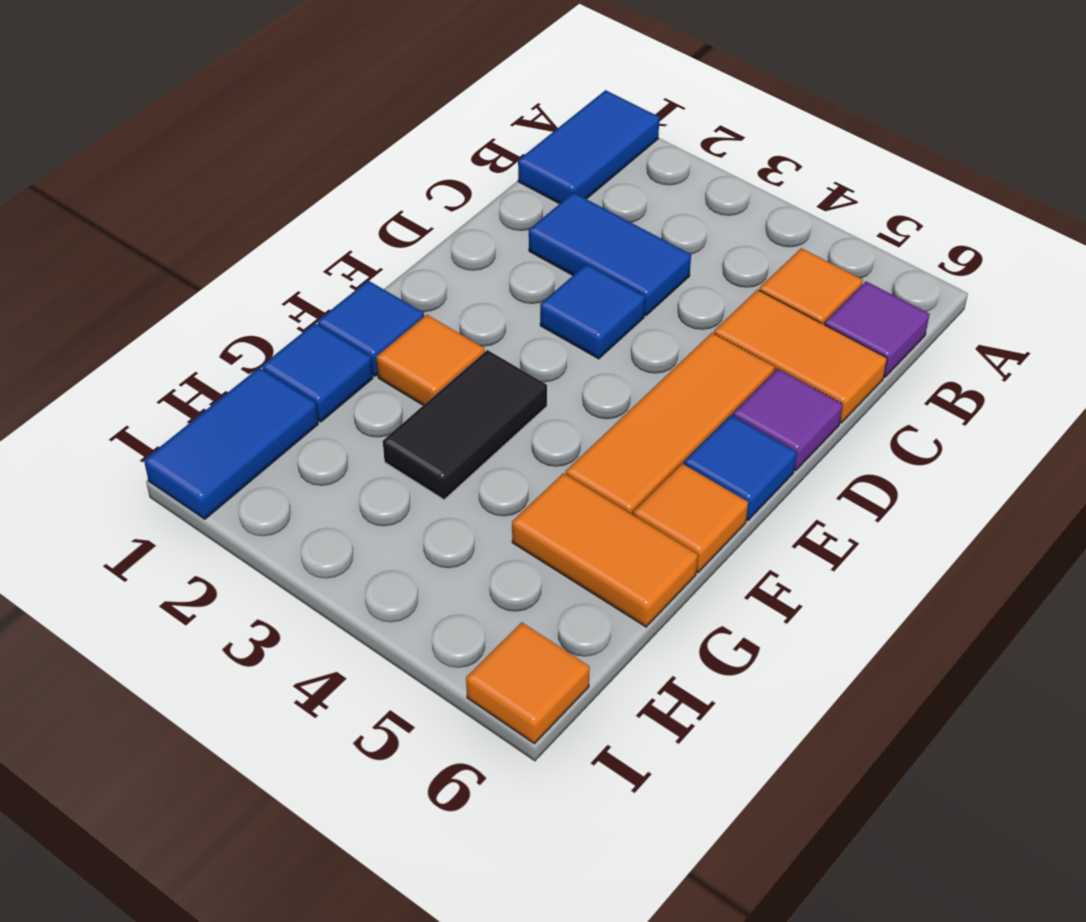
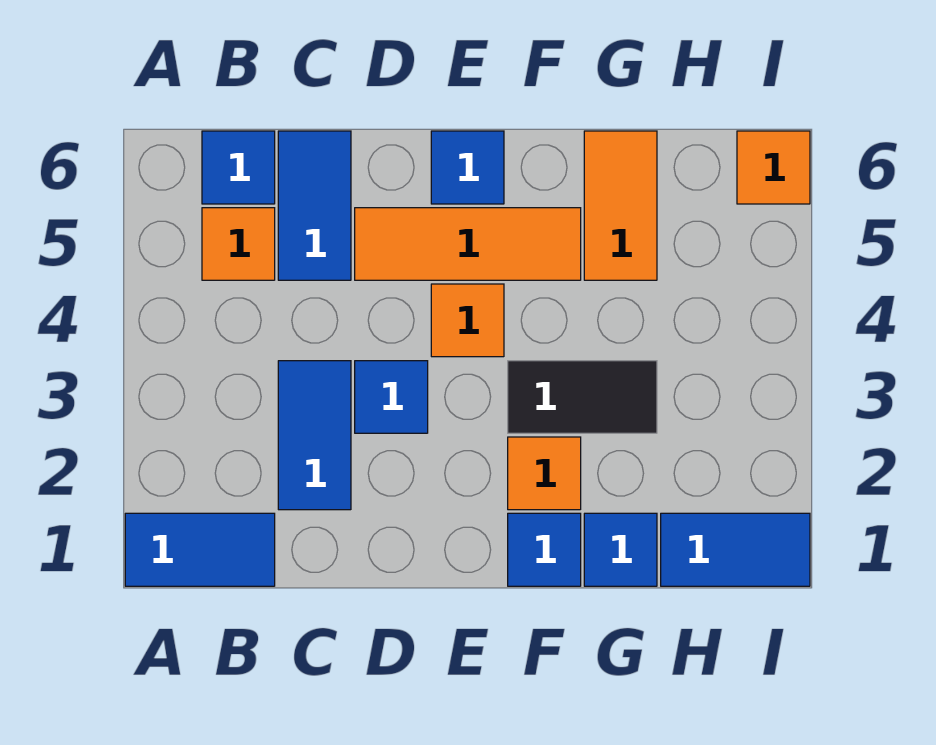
purple tile B6 level 1 -> blue tile B6 level 1
orange tile C5:C6 level 1 -> blue tile C5:C6 level 1
purple tile D6 level 1 -> none
orange tile F6 level 1 -> orange tile E4 level 1

